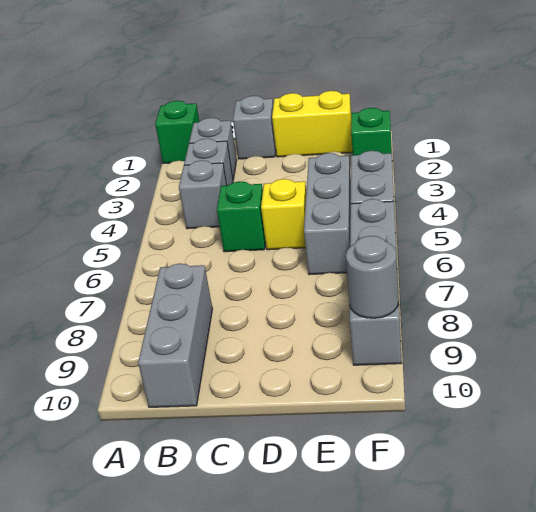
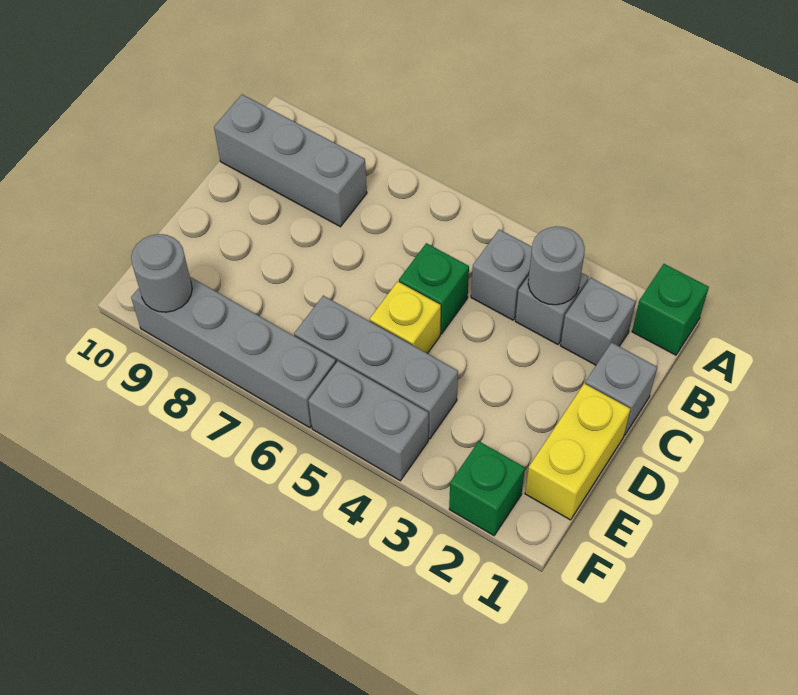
none -> grey round brick B3 level 2

